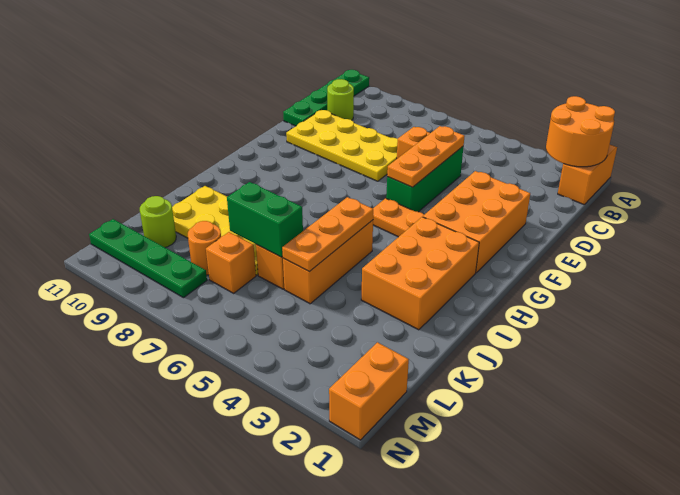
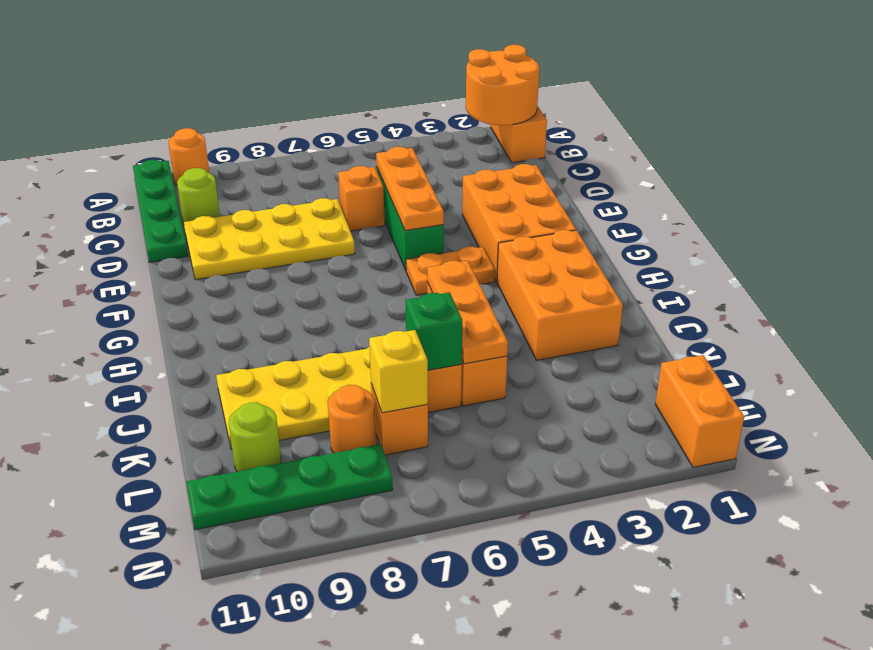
none -> orange round brick A10 level 1
green brick K6:K7 level 2 -> green brick K6 level 2
none -> yellow brick L7 level 2

